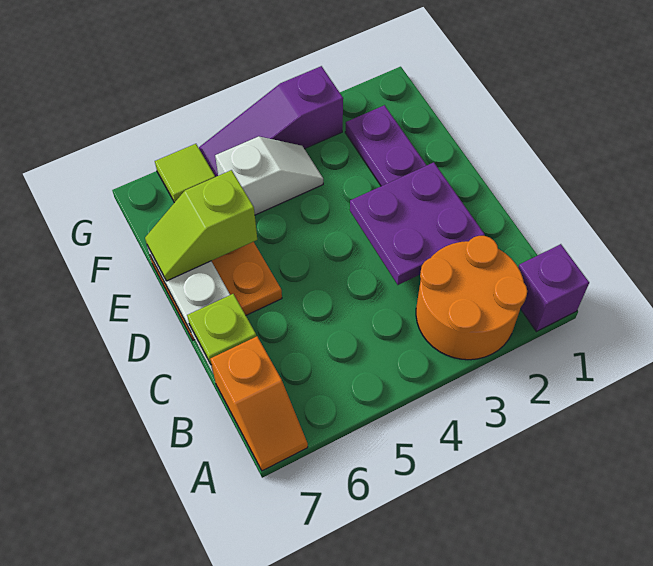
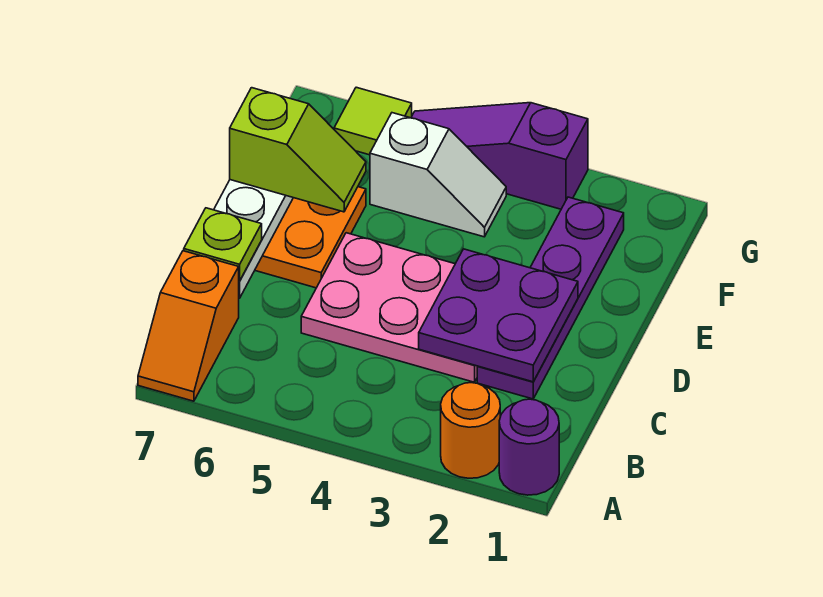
purple brick A1 level 1 -> purple round brick A1 level 1
orange round brick A2:B3 level 1 -> orange round brick A2 level 1
none -> pink plate C3:D5 level 1
lime slope E6:E7 level 3 top 6 -> lime slope E6:E7 level 3 top 7

